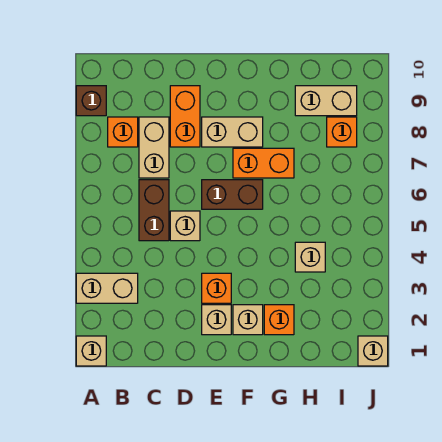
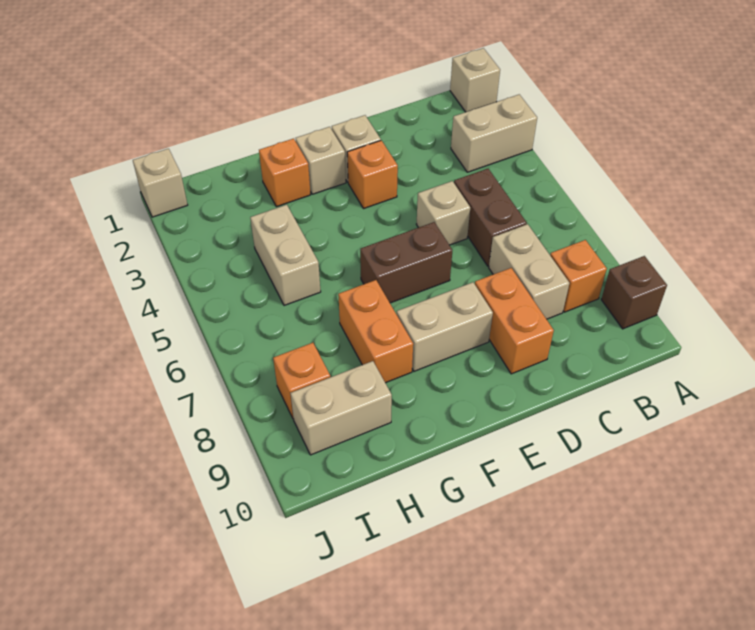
orange brick F7:G7 level 1 -> orange brick G7:G8 level 1
tan brick H4 level 1 -> tan brick H4:H5 level 1

